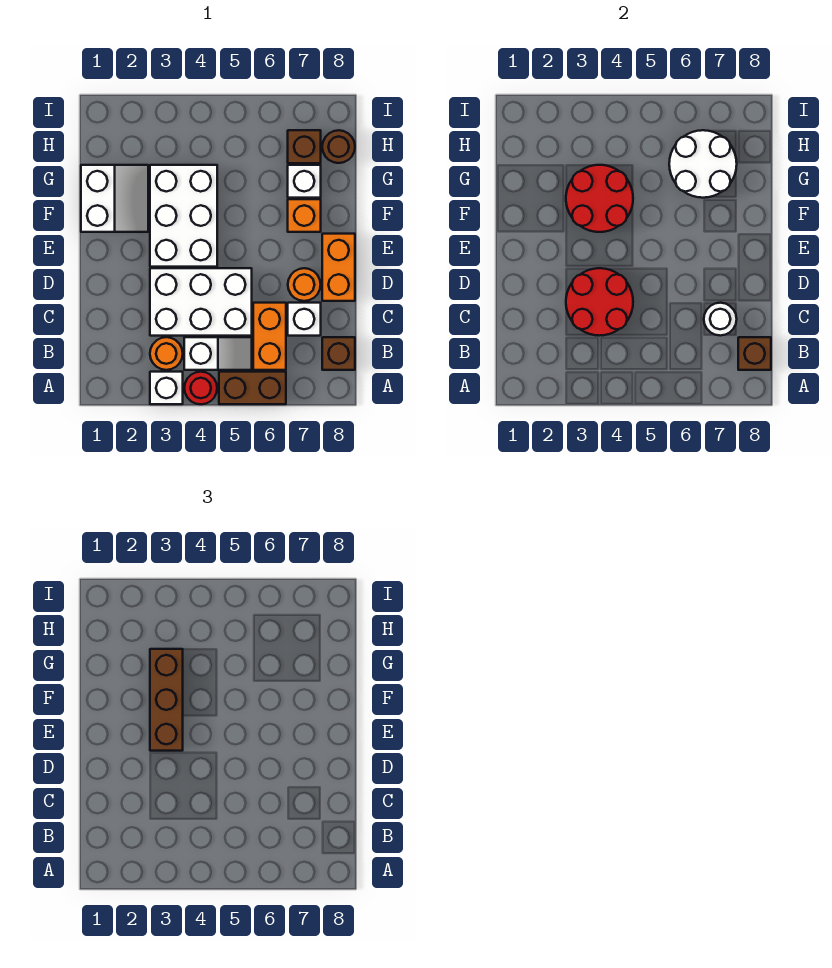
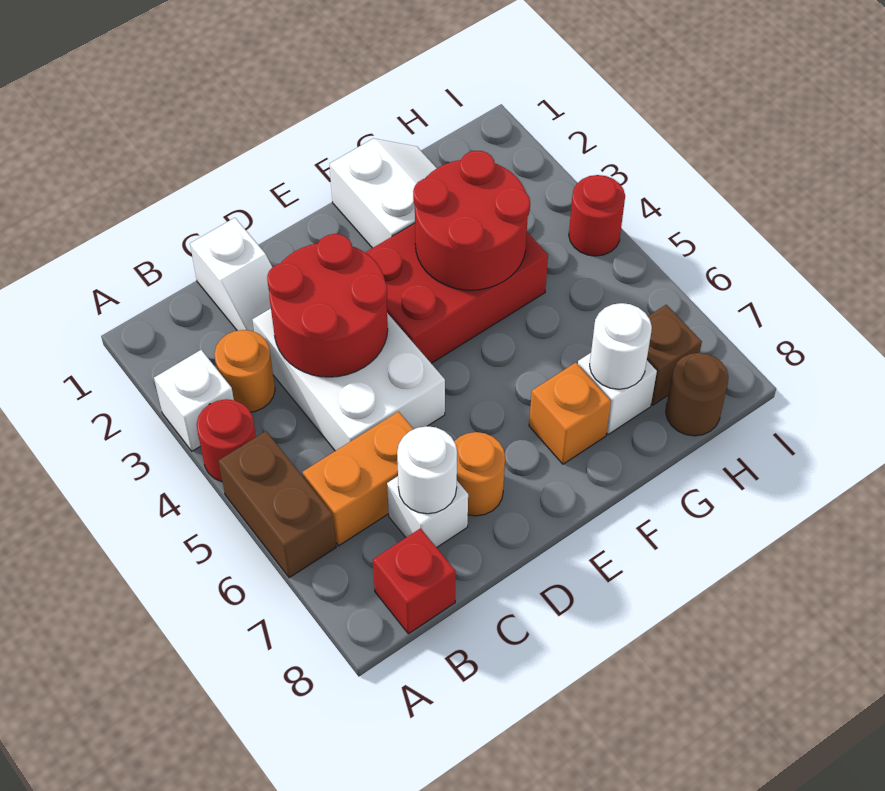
white slope B4:B5 level 1 top 4 -> white slope C1:C2 level 1 top 1
brown brick B8 level 1 -> red brick B8 level 1
brown brick B8 level 2 -> none
orange brick D8:E8 level 1 -> none
white brick E3:G4 level 1 -> red brick E3:G4 level 1
brown brick E3:G3 level 3 -> none
white slope F1:G2 level 1 top 1 -> white slope F1:G2 level 1 top F
white round brick G6:H7 level 2 -> white round brick G7 level 2
none -> red round brick I4 level 1

